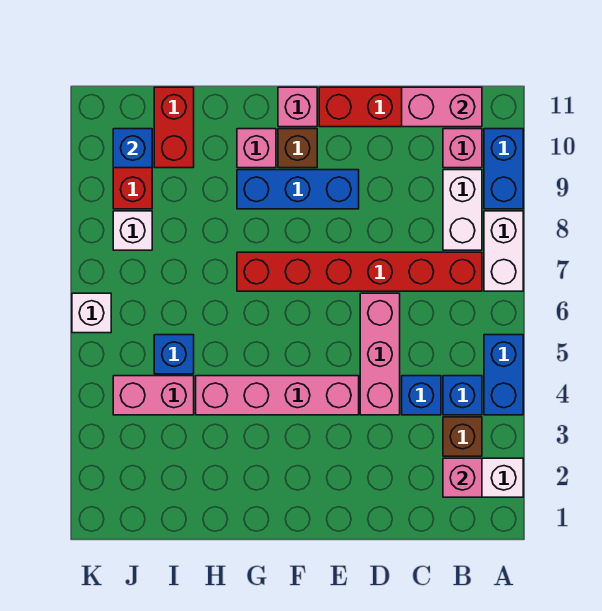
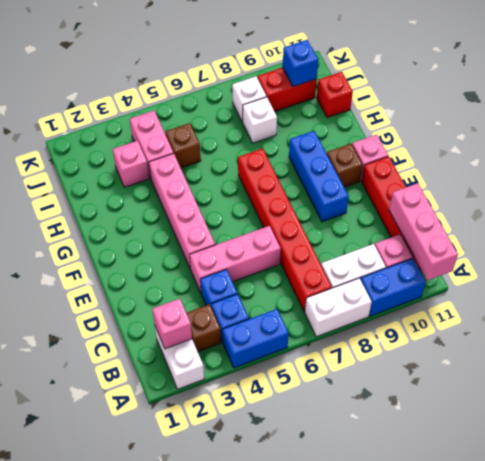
pink brick B11:C11 level 2 -> pink brick A11:C11 level 2
pink brick G10 level 1 -> pink brick I3 level 1
blue brick I5 level 1 -> brown brick I5 level 1
red brick I10:I11 level 1 -> red brick I11 level 1
white brick K6 level 1 -> white brick I8 level 1

